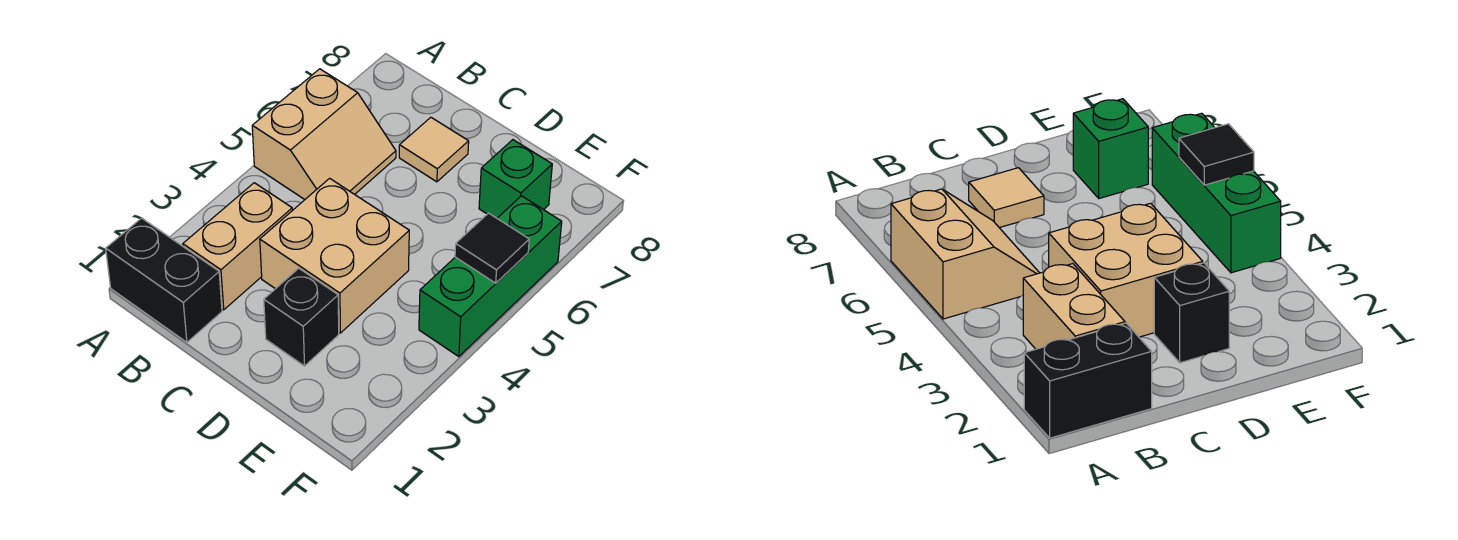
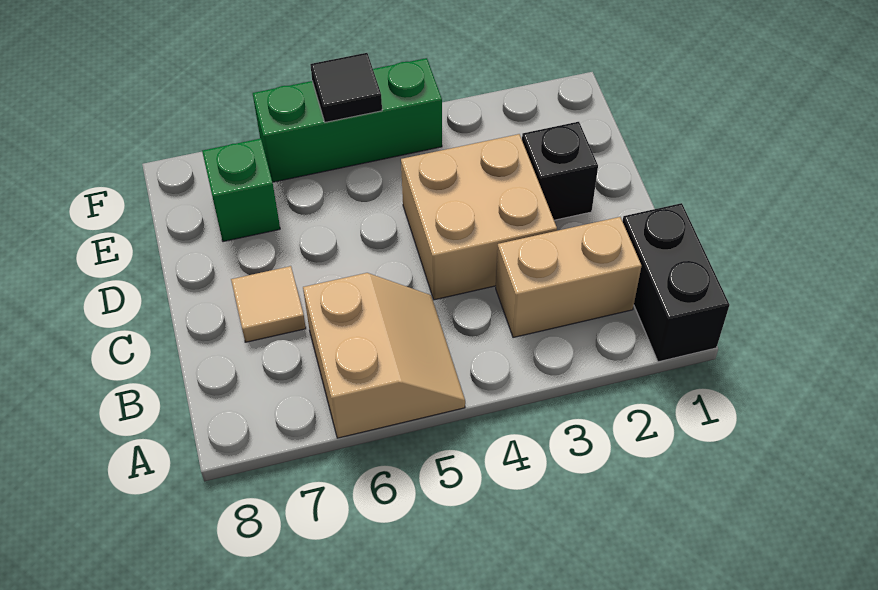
tan slope A5:B6 level 1 top A -> tan slope A5:B6 level 1 top 6

